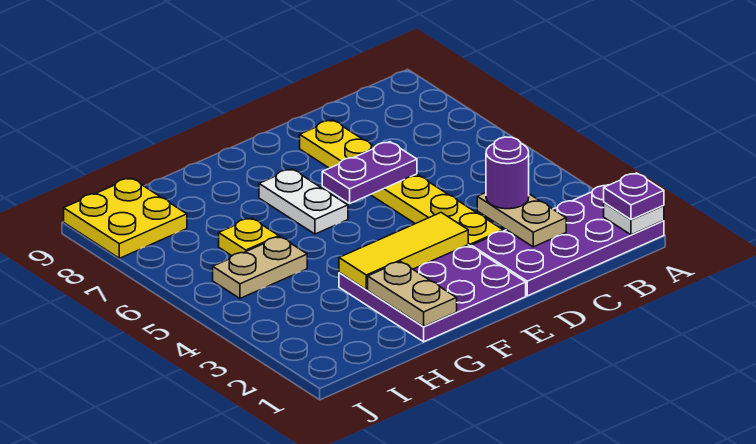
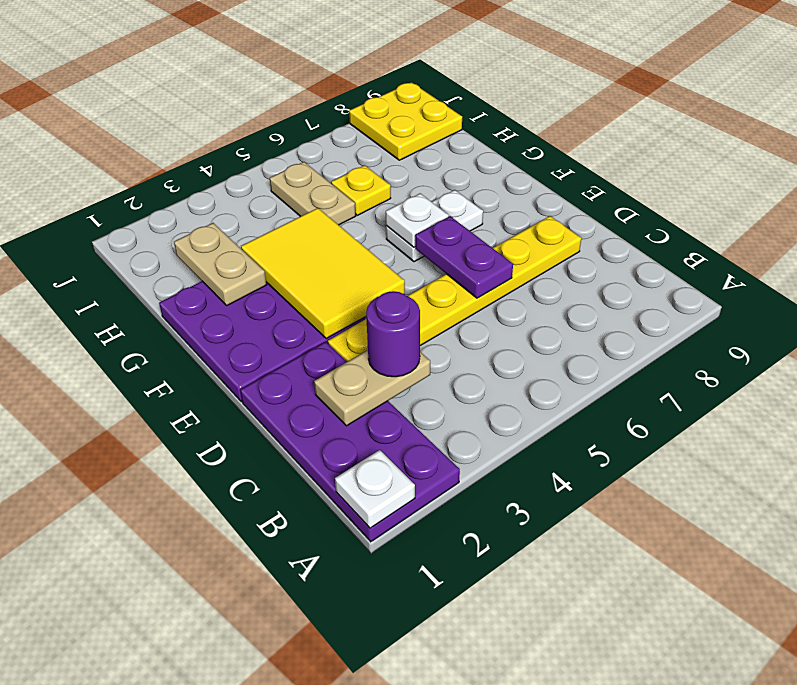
purple plate A1 level 3 -> none
yellow tile E3:G3 level 2 -> yellow tile E3:G4 level 2
none -> white plate F6 level 2
tan plate G1:G2 level 2 -> tan plate G2:H2 level 2

